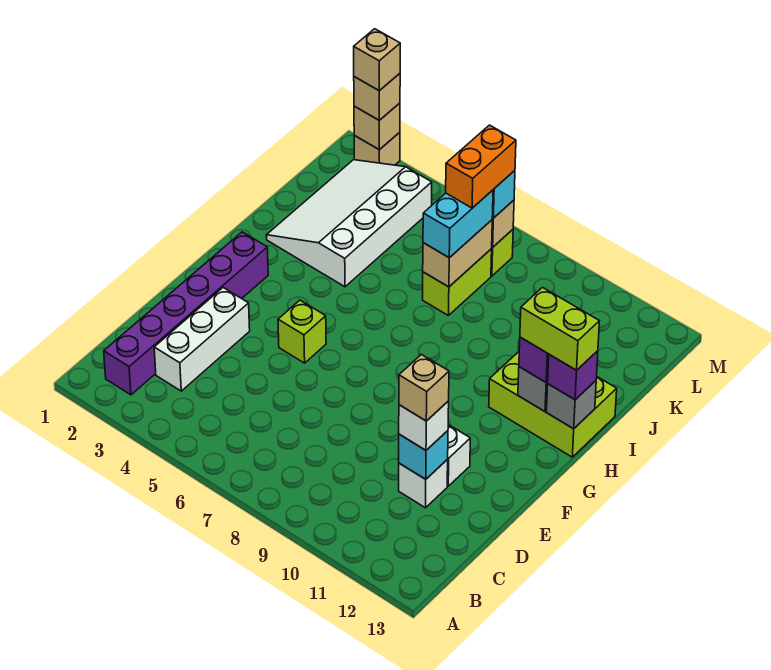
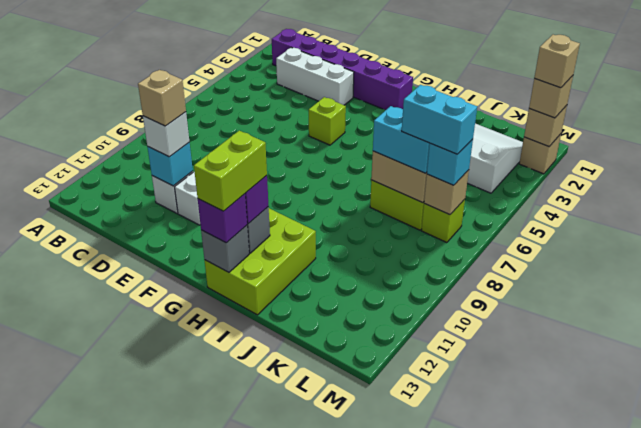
orange brick K7:L7 level 4 -> cyan brick K7:L7 level 4

